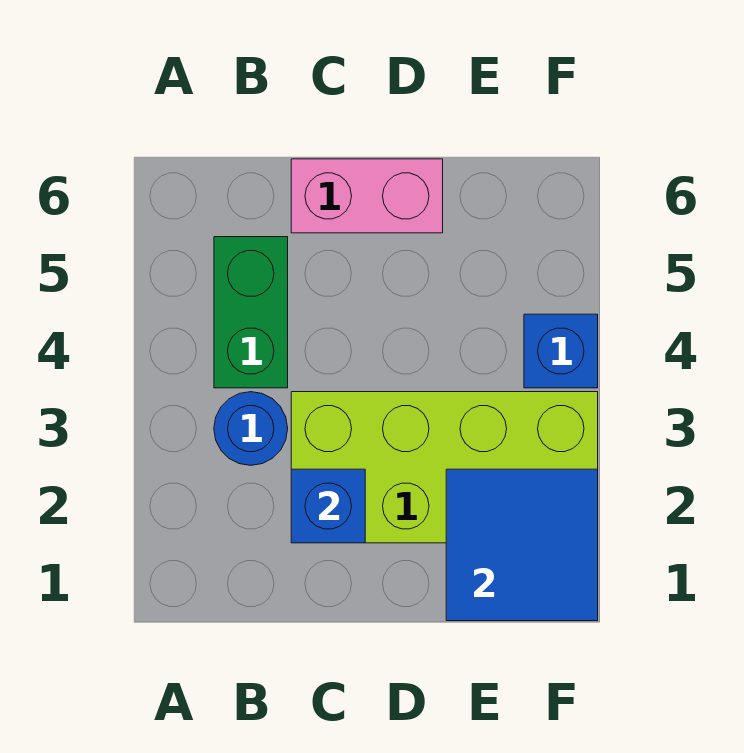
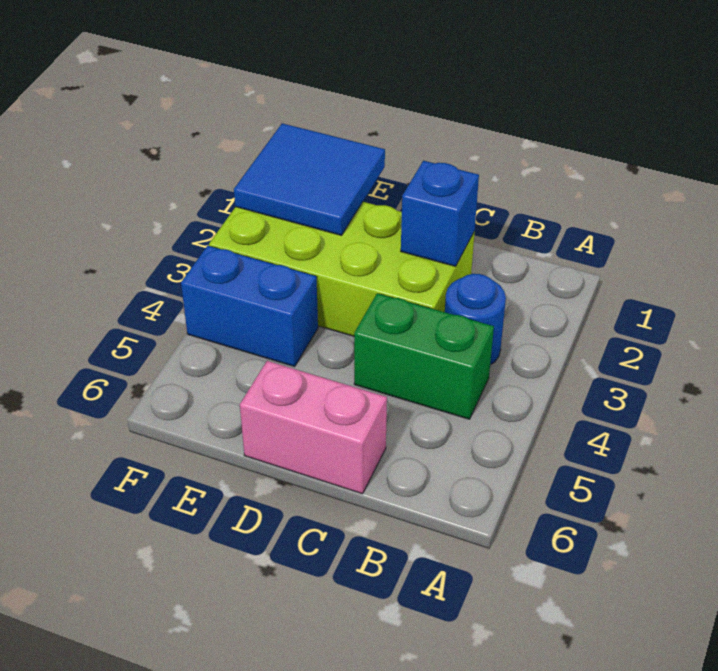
green brick B4:B5 level 1 -> green brick B4:C4 level 1
blue brick F4 level 1 -> blue brick E4:F4 level 1

